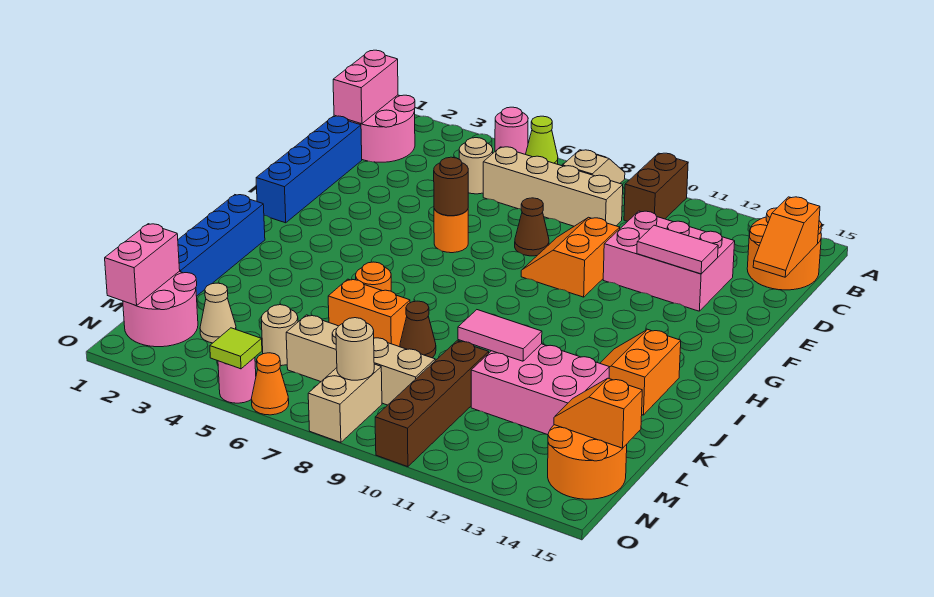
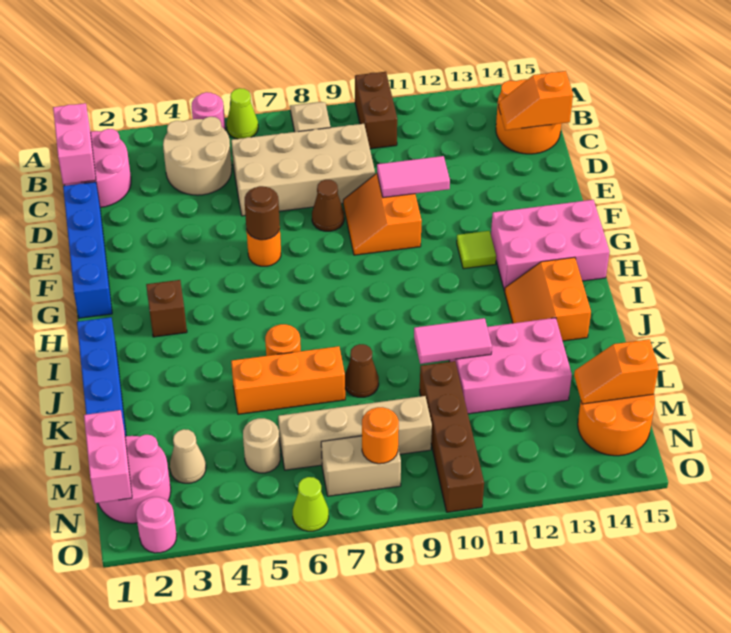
tan round brick C5 level 1 -> tan round brick B4:C5 level 1
tan brick C6:C9 level 1 -> tan brick C6:D9 level 1
orange slope C15:D15 level 2 top C -> orange slope C14:C15 level 2 top 15
pink brick D11:E13 level 1 -> pink brick G13:H15 level 1
pink tile E12:E13 level 2 -> pink tile E10:E11 level 2
none -> brown brick H3 level 1
orange brick K6:K7 level 1 -> orange brick K5:K7 level 1
tan brick N8:O8 level 1 -> tan brick N7:N8 level 1
tan round brick N8 level 2 -> orange round brick N8 level 2
pink round brick O5 level 1 -> pink round brick O2 level 1
lime tile O5 level 2 -> lime tile G12 level 1
orange cone O6 level 1 -> lime cone O6 level 1

